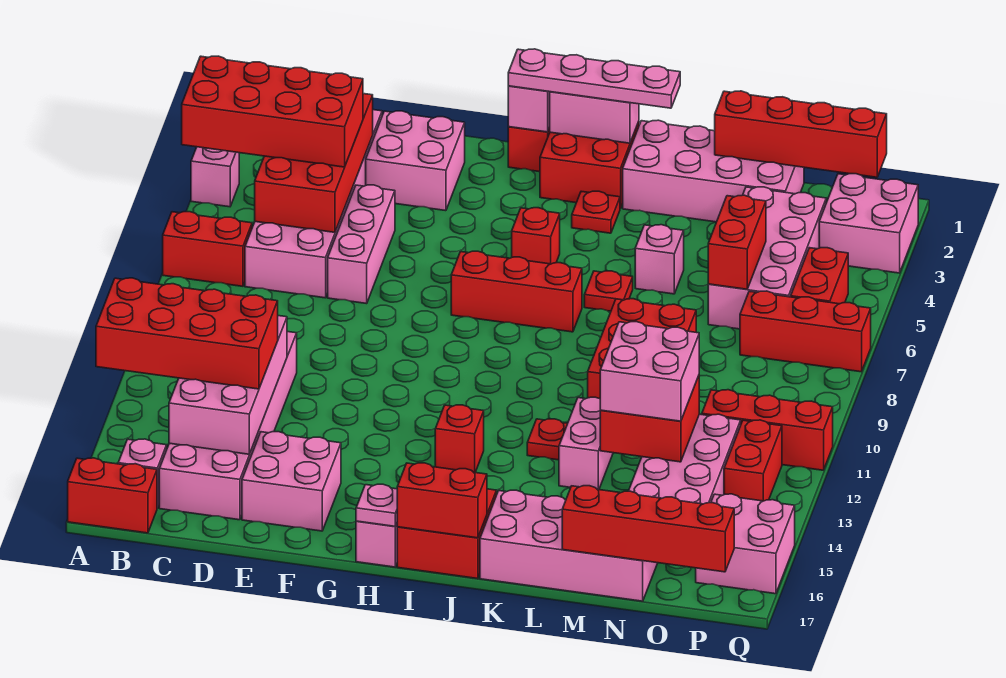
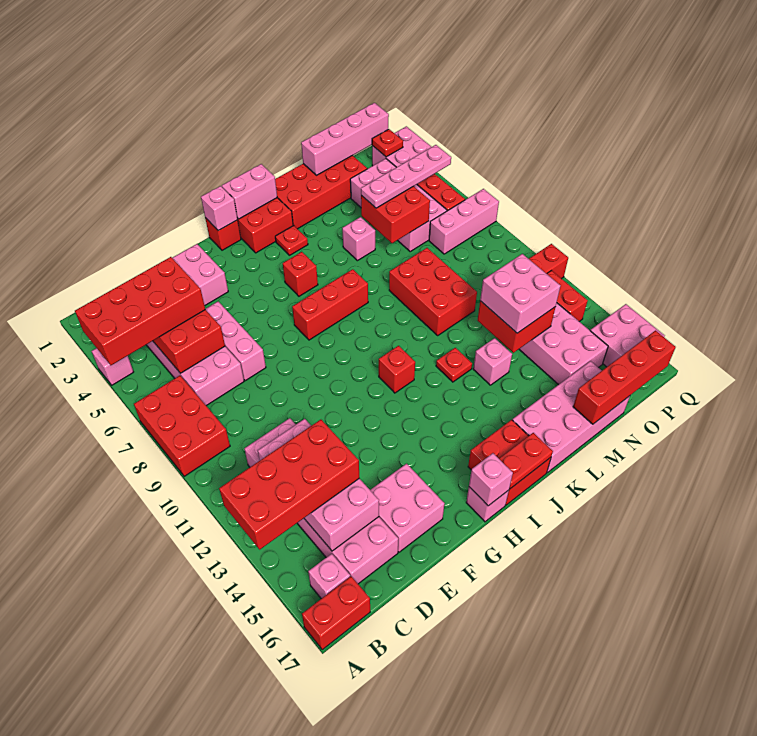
red brick A7:B7 level 1 -> red brick A7:B9 level 1
pink plate H1:K1 level 3 -> pink plate M5:P5 level 3
pink plate H17 level 2 -> pink brick H17 level 2
red brick I13 level 1 -> red brick I11 level 1
red brick I17:J17 level 2 -> red plate I17:J17 level 2
pink brick K1:N2 level 1 -> red brick K1:N2 level 1
red plate K6 level 1 -> red plate P2 level 2
pink brick L12:L13 level 1 -> pink brick L13 level 1
red brick M1:P1 level 2 -> pink brick M1:P1 level 2
red brick N5:N6 level 2 -> red brick M5:N6 level 2
red brick O7:Q7 level 1 -> pink brick O7:Q7 level 1

